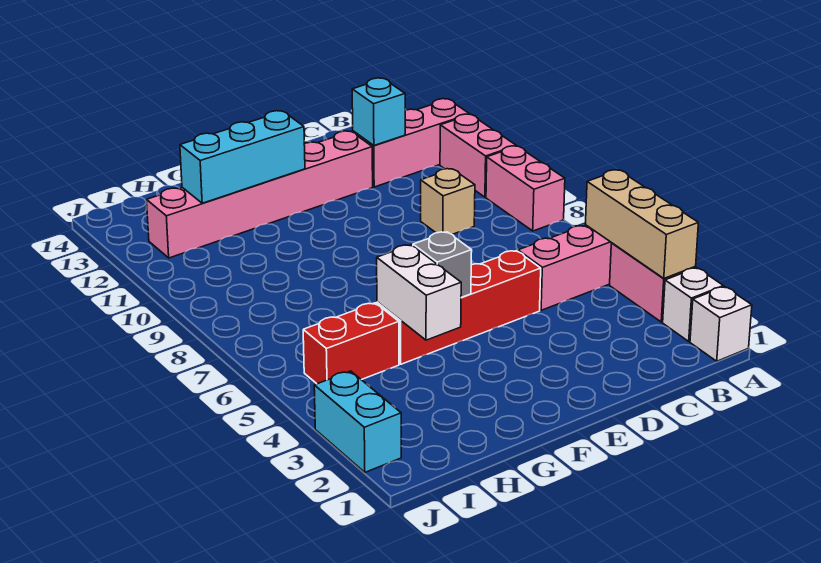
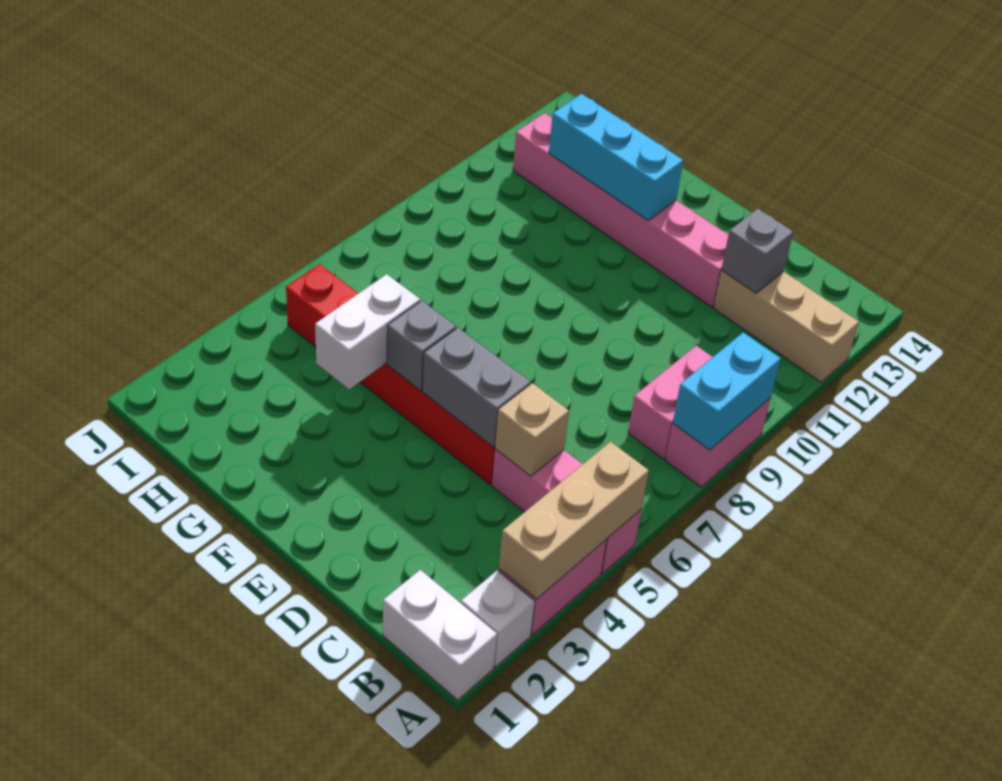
white brick A1 level 1 -> white brick A1:B1 level 1
pink brick A10:A11 level 1 -> pink brick B8:B9 level 1
pink brick A12:C12 level 1 -> tan brick A12:C12 level 1
tan brick C9 level 1 -> tan brick C5 level 2
cyan brick C12 level 2 -> grey brick C12 level 2
none -> grey brick D5:E5 level 2
cyan brick J2:J3 level 1 -> cyan brick A8:A9 level 2

